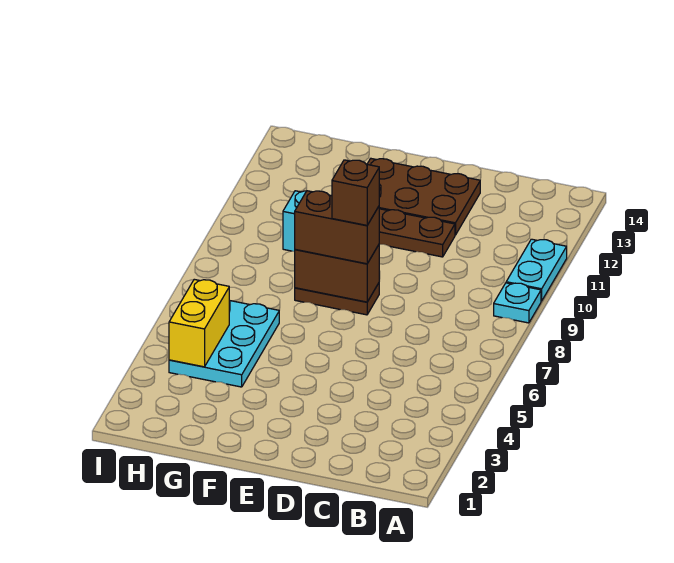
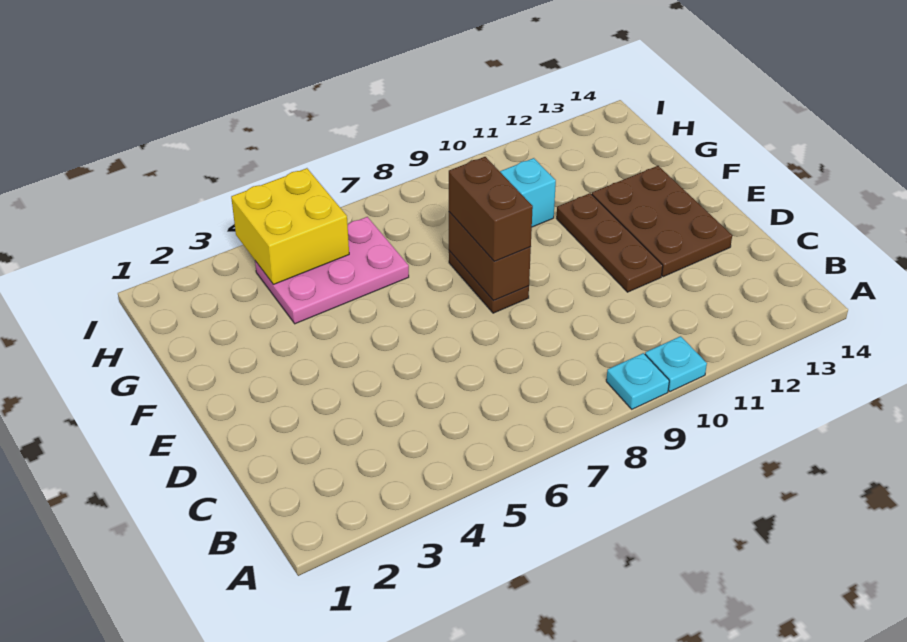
cyan plate A10:A11 level 1 -> cyan plate A10 level 1
brown brick E8 level 4 -> none
cyan plate G4:H6 level 1 -> pink plate G4:H6 level 1
yellow brick H4:H5 level 2 -> yellow brick H4:I5 level 2

